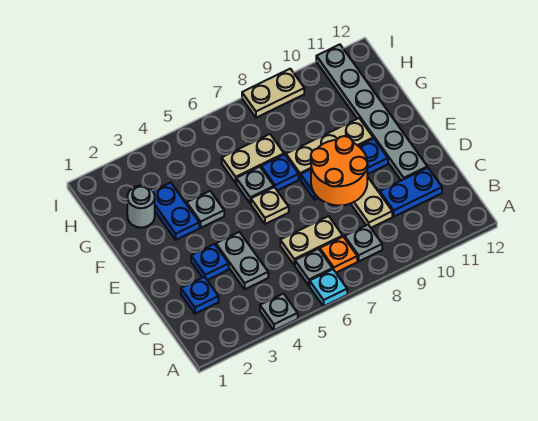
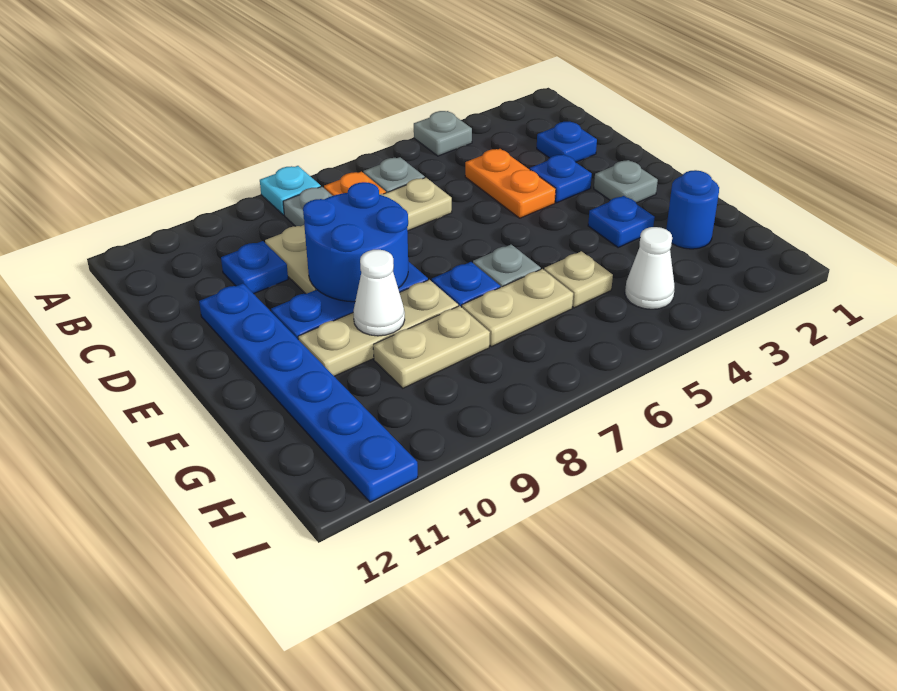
cyan plate A6 level 1 -> cyan plate A8 level 1
grey plate C4:D4 level 1 -> orange plate C4:D4 level 1
blue plate C10:C11 level 1 -> blue plate C10 level 1
orange round brick D8:E9 level 2 -> blue round brick D8:E9 level 2
grey plate D11:I11 level 1 -> blue plate D11:I11 level 1
tan plate E6 level 1 -> tan plate G5 level 1
blue plate F3:G3 level 1 -> blue plate F3 level 1
grey plate F4 level 1 -> grey plate E2 level 1
none -> white cone F9 level 2
grey round brick G2 level 1 -> blue round brick G2 level 1
none -> white cone H4 level 1
tan plate I8:I9 level 1 -> tan plate G8:G9 level 1

